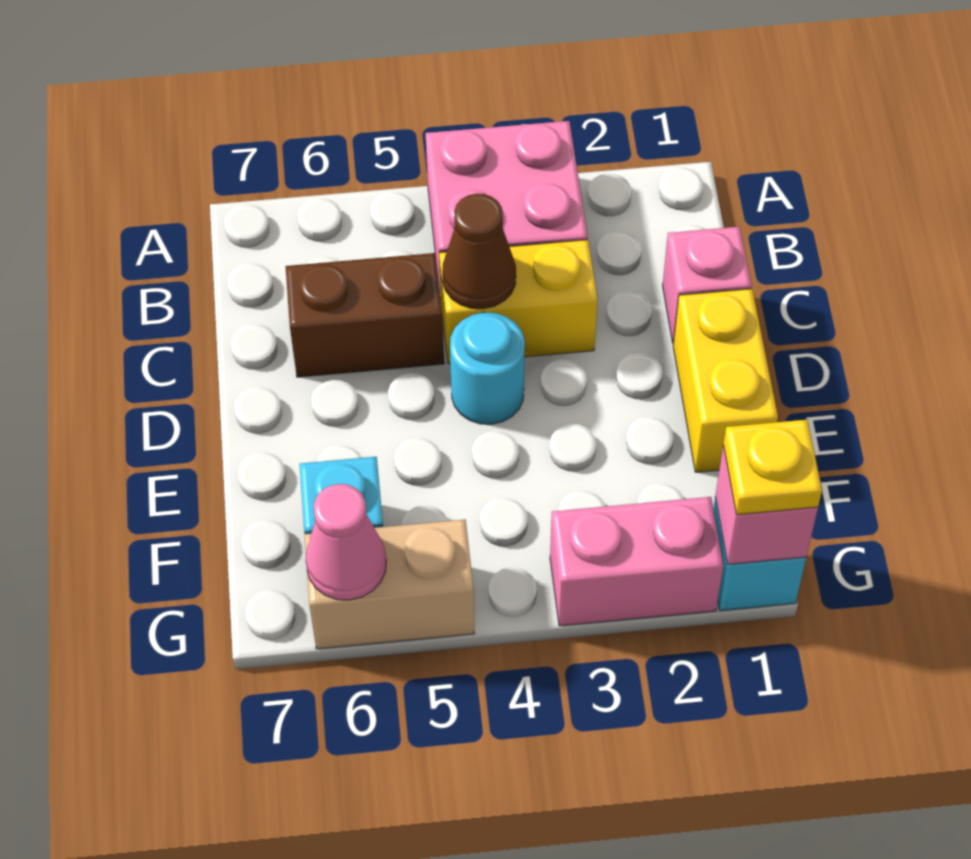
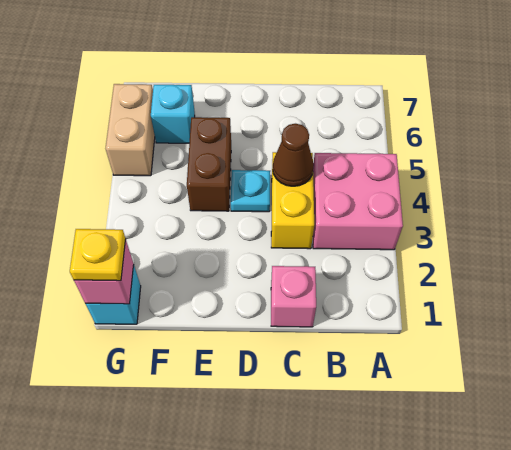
brown brick C5:C6 level 1 -> brown brick E4:E5 level 1
yellow brick D1:E1 level 1 -> none
cyan round brick D4 level 1 -> cyan plate D4 level 1
pink brick G2:G3 level 1 -> none
pink cone G6 level 2 -> none

